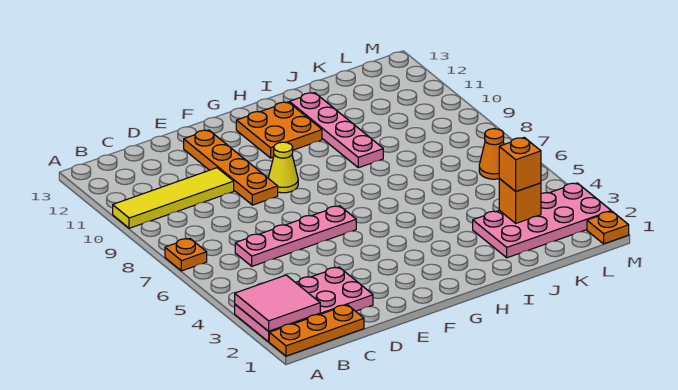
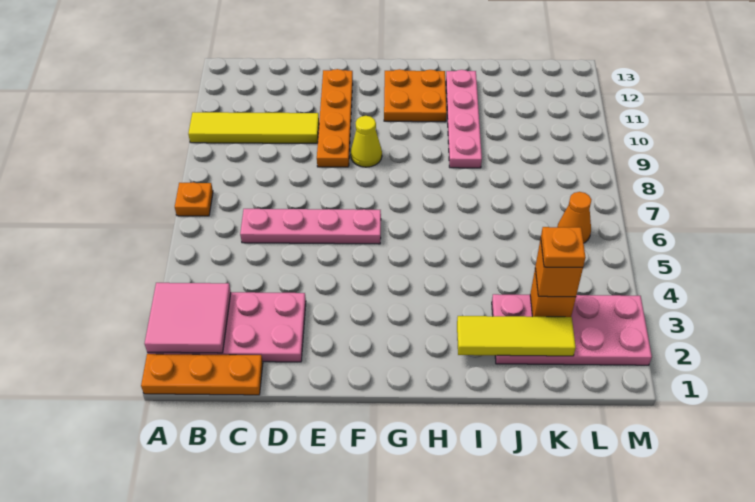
none -> yellow tile I2:K2 level 2
orange plate M1 level 1 -> orange plate K3 level 4

